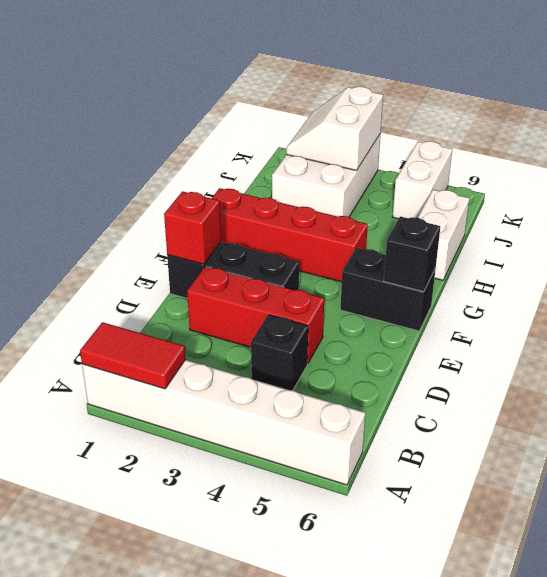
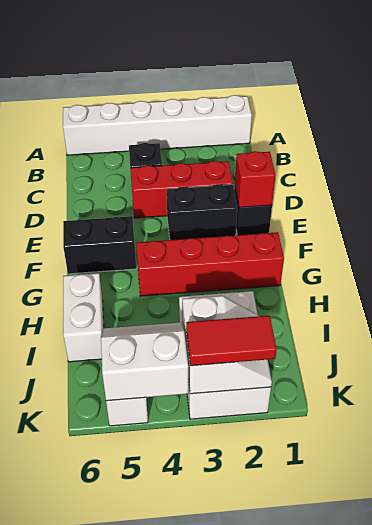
red tile A1:A2 level 2 -> red tile K2:K3 level 3
black brick F6 level 2 -> none
none -> white slope J4:K5 level 2 top K

